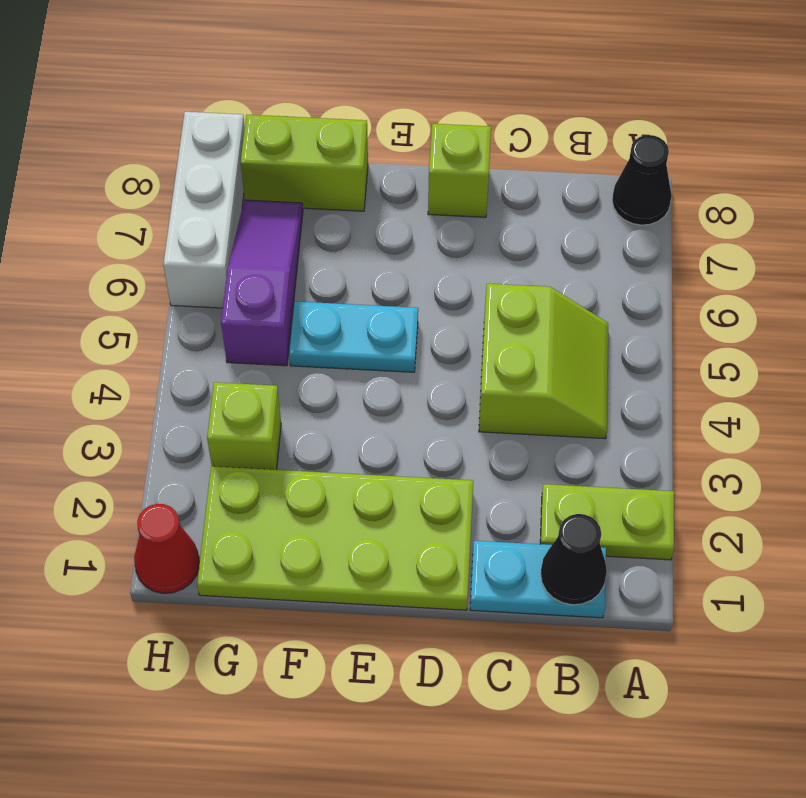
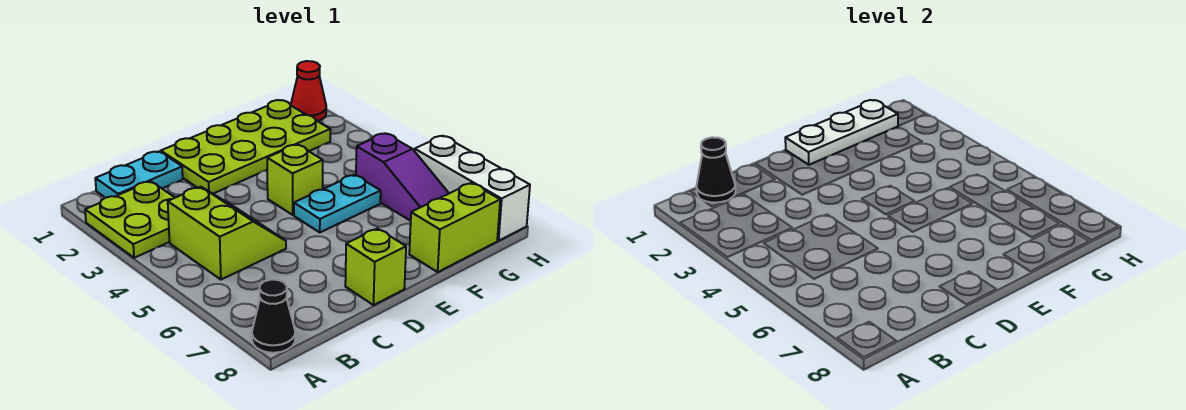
lime plate A2:B2 level 1 -> lime plate A2:B3 level 1
lime slope B4:C5 level 1 top C -> lime slope B4:C5 level 1 top B
none -> white plate E1:G1 level 2
lime brick G3 level 1 -> lime brick E4 level 1

